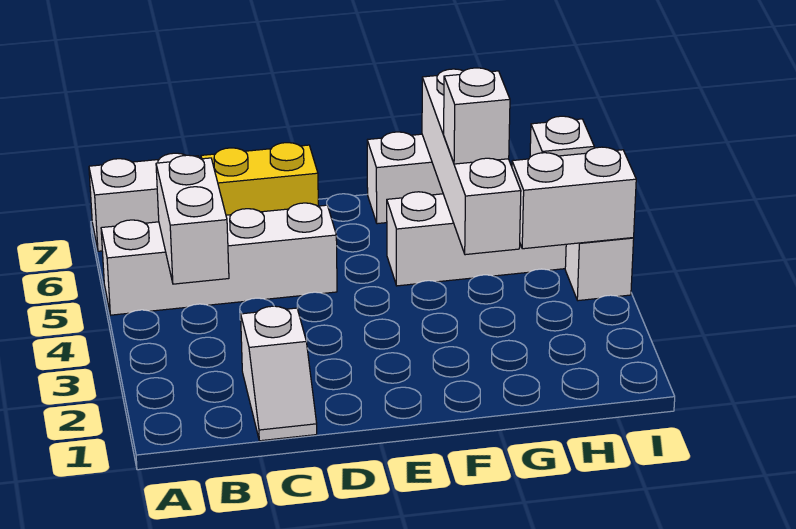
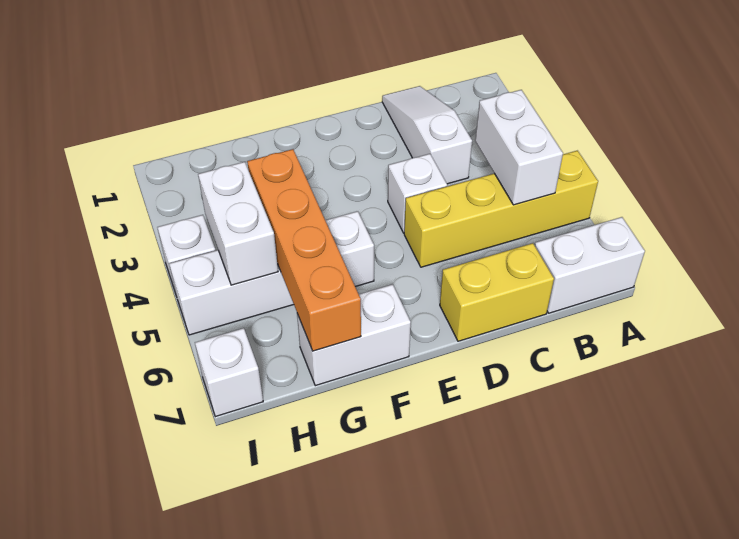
white brick A5:D5 level 1 -> yellow brick A5:D5 level 1
white slope C1:C2 level 1 top 2 -> white slope C1:C3 level 1 top 3
white brick G4:G7 level 2 -> orange brick G4:G7 level 2
white brick G5 level 3 -> white brick D4 level 1
white brick H4:I4 level 2 -> white brick H4:H5 level 2

